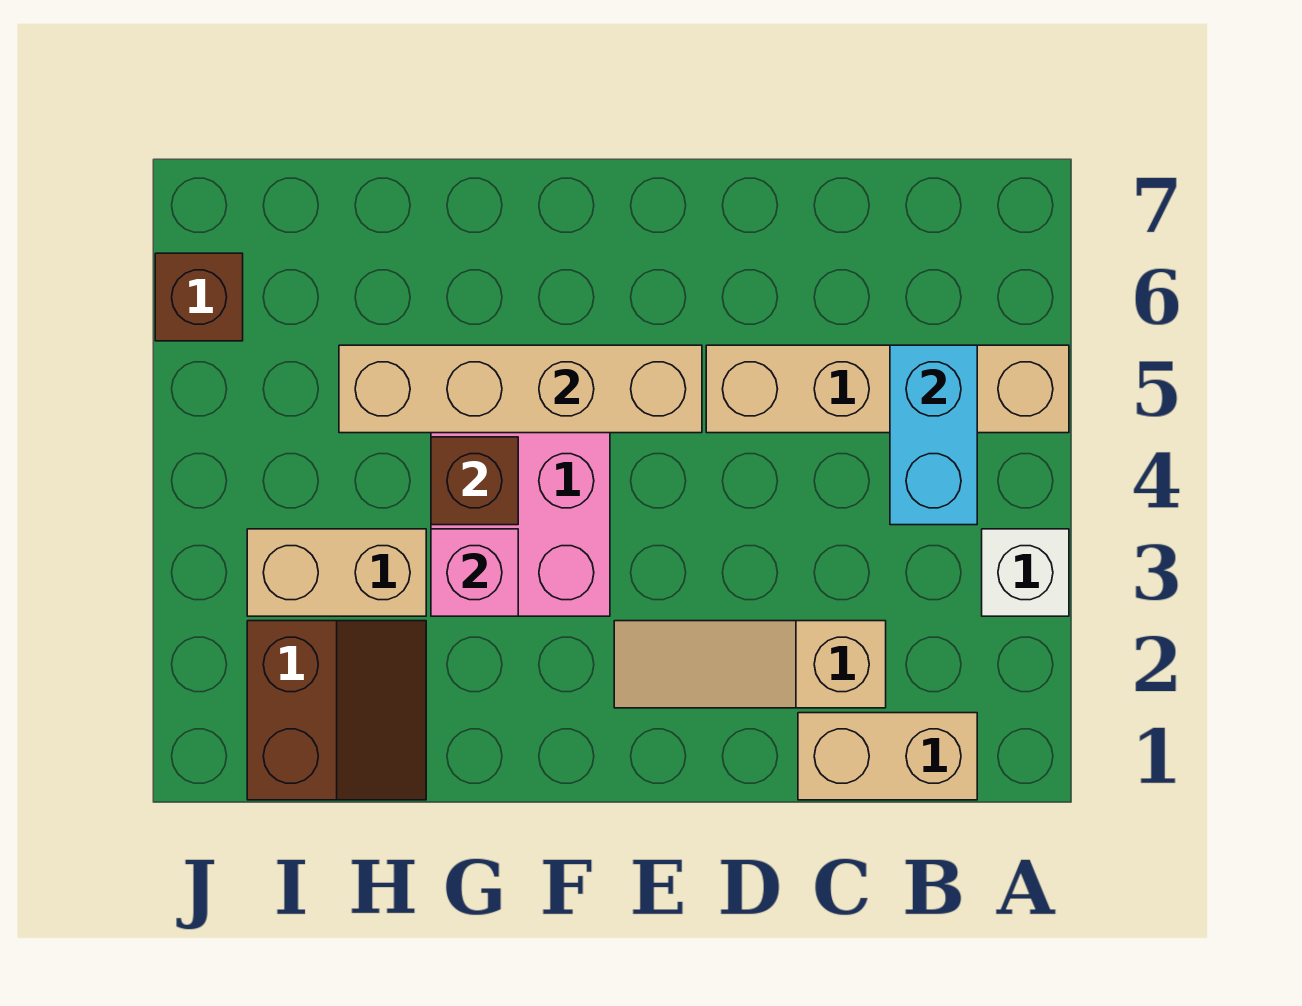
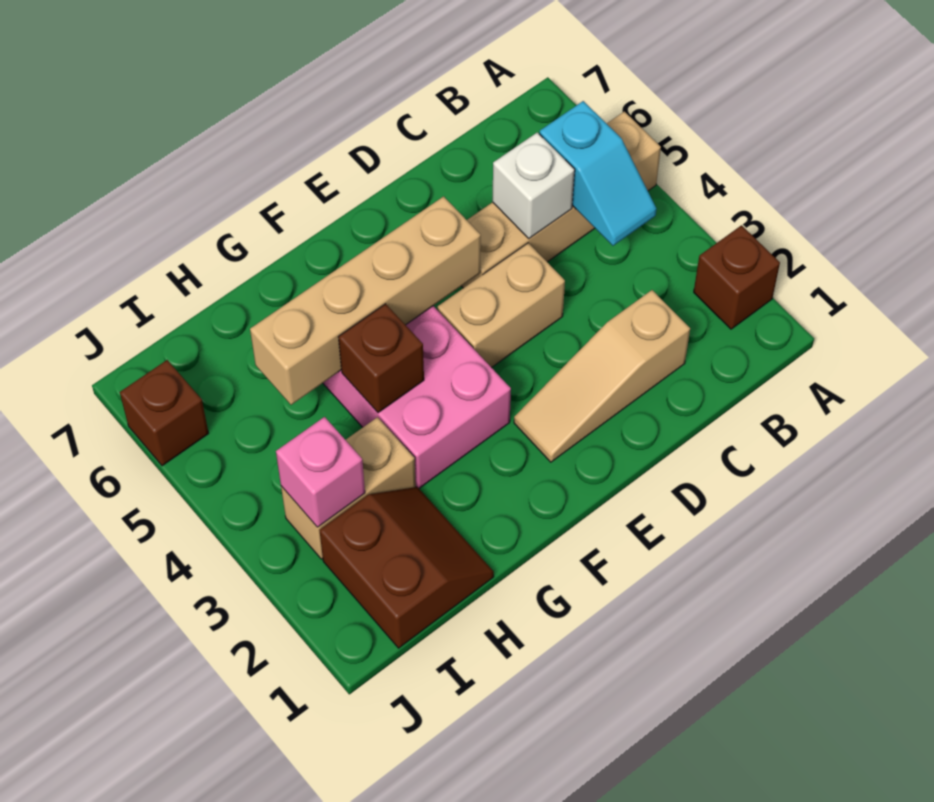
none -> brown brick A2 level 1
white brick A3 level 1 -> white brick C5 level 2
tan brick B1:C1 level 1 -> tan brick D4:E4 level 1
cyan brick B4:B5 level 2 -> cyan slope B4:B5 level 2 top 5
pink brick G3 level 2 -> pink brick I3 level 2

